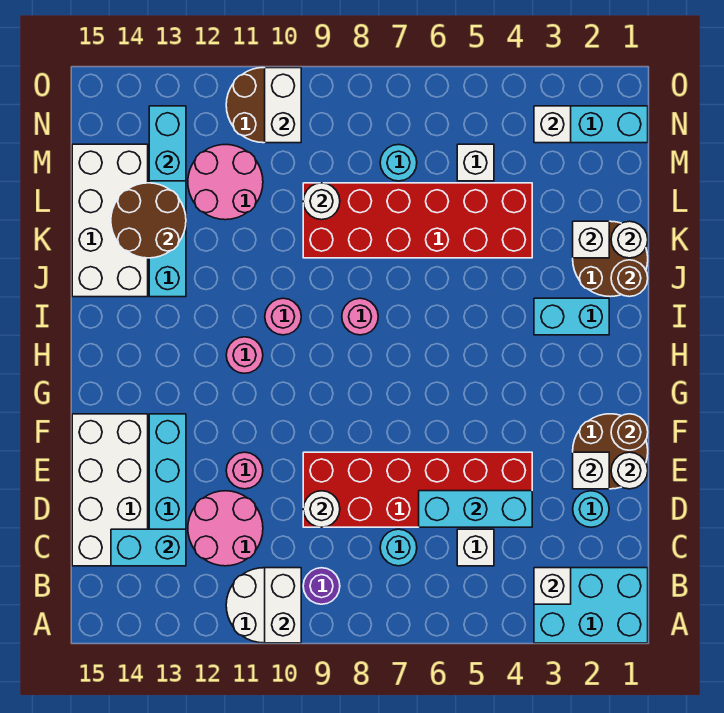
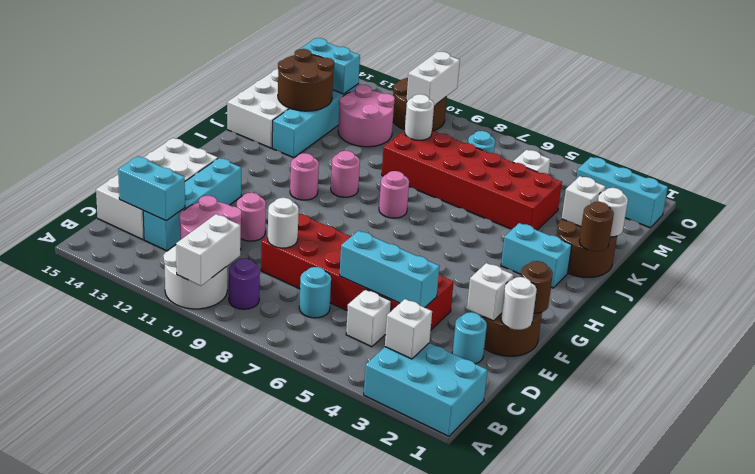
cyan brick M13:N13 level 2 -> cyan brick M13:M14 level 2
white brick N3 level 2 -> none

